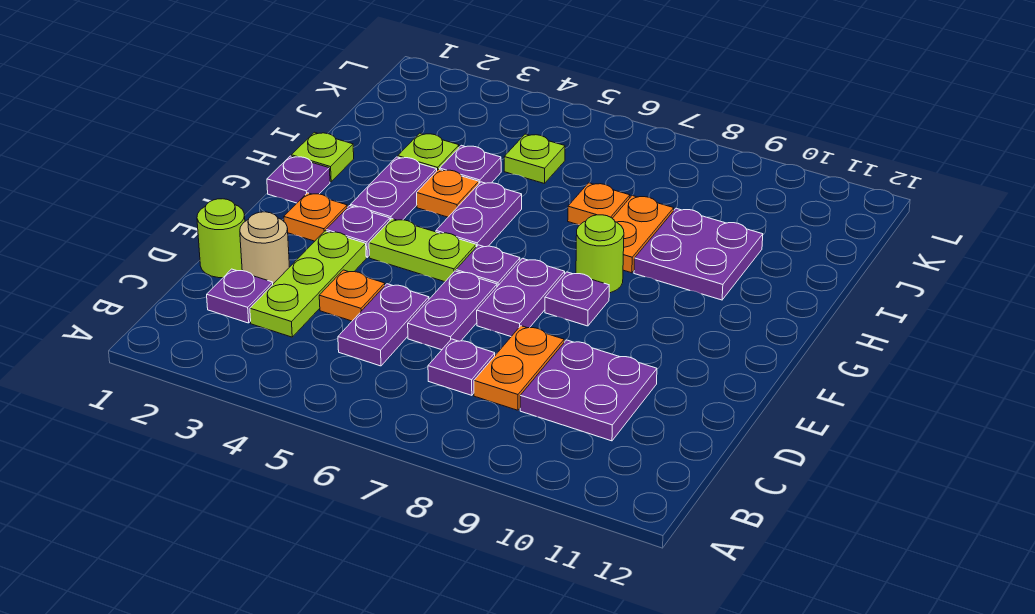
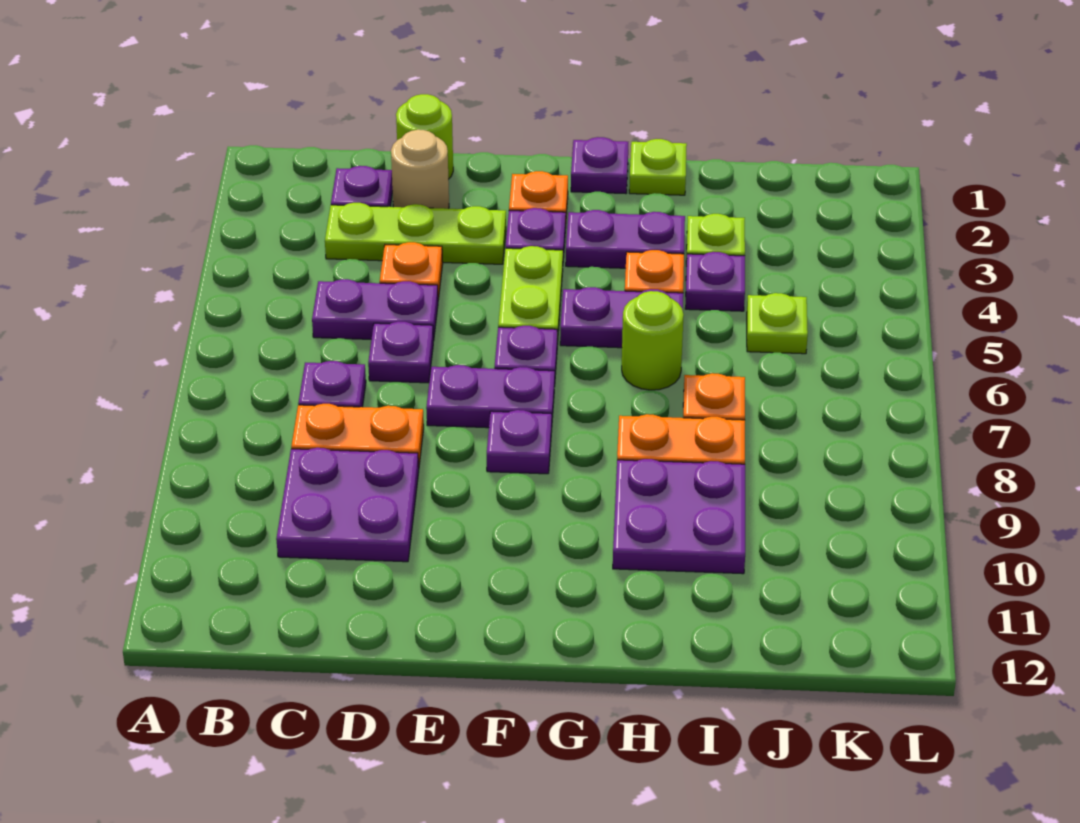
purple plate D6:E6 level 1 -> purple plate D6 level 1
lime round brick G8 level 1 -> lime round brick H6 level 1

